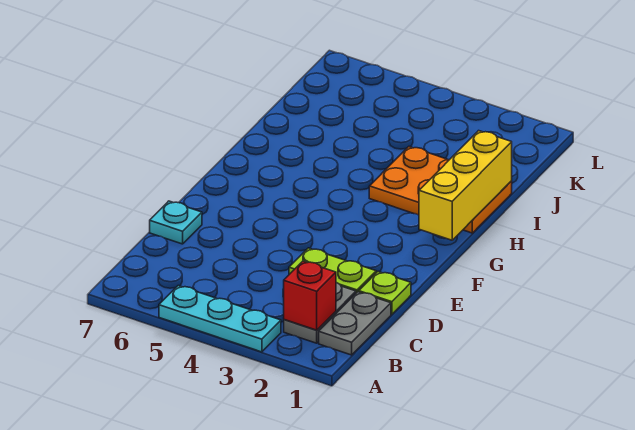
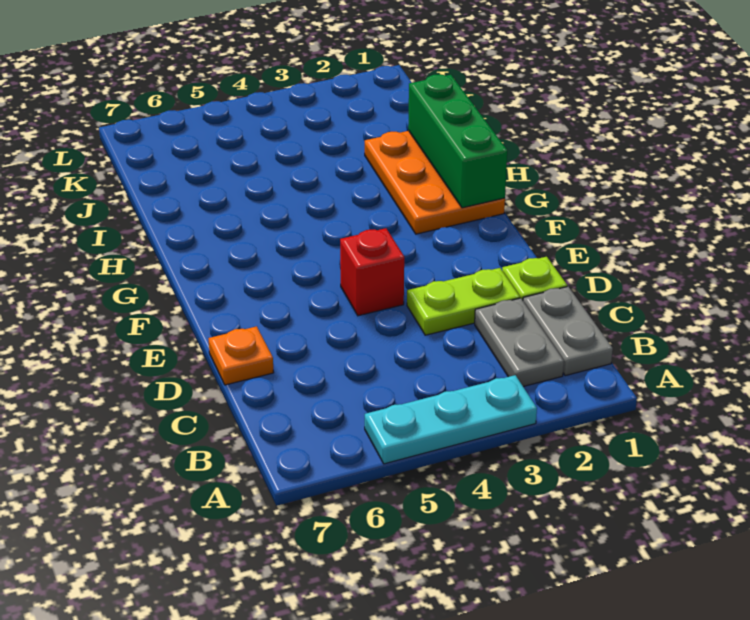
red brick B2 level 2 -> red brick E4 level 1
cyan plate D7 level 1 -> orange plate D7 level 1
yellow brick G1:I1 level 2 -> green brick G1:I1 level 2
orange plate H1:I3 level 1 -> orange plate G1:I2 level 1

